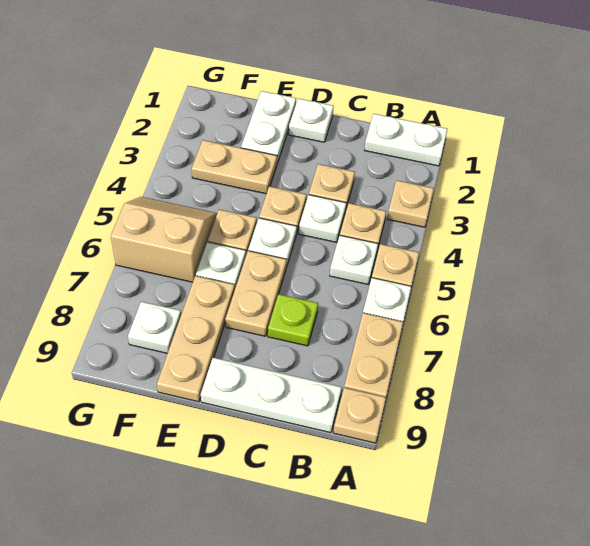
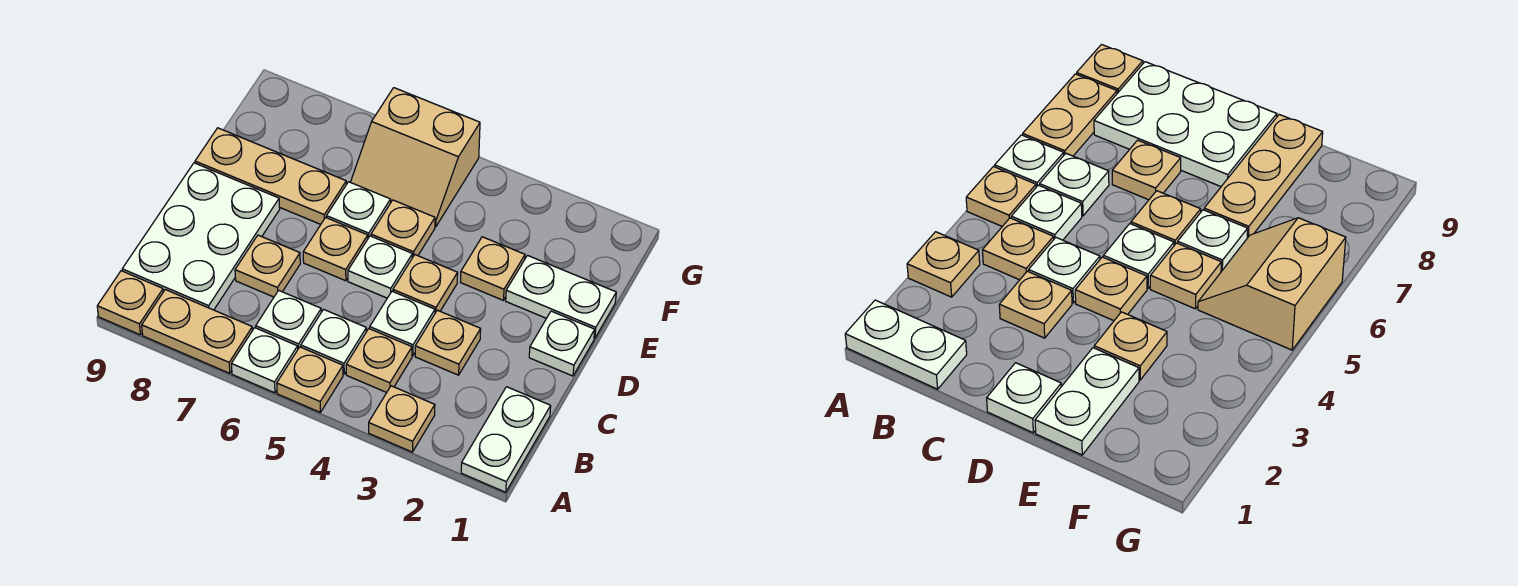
white plate B9:D9 level 1 -> white plate B8:D9 level 1
lime plate C7 level 1 -> tan plate C7 level 1
tan plate D6:D7 level 1 -> tan plate D6 level 1
tan plate E3:F3 level 1 -> tan plate E3 level 1
tan slope F5:G6 level 1 top 6 -> tan slope F5:G6 level 1 top G
white plate F8 level 1 -> white plate B6 level 1

